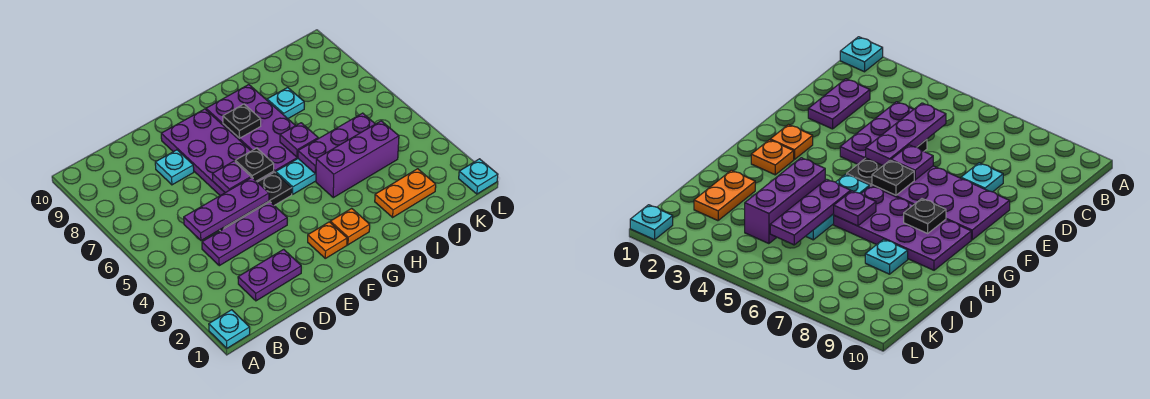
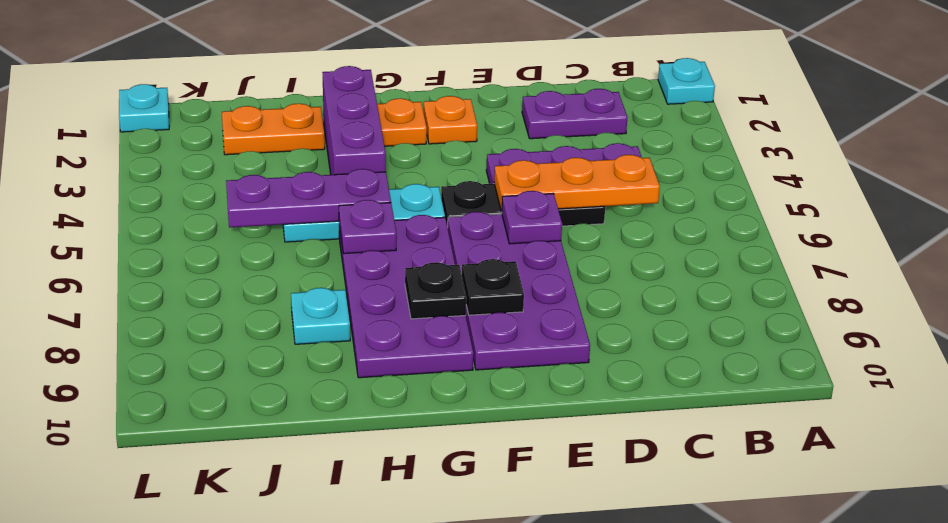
purple plate C5:E5 level 2 -> orange plate C5:E5 level 2
cyan plate D8 level 1 -> none
black plate F6 level 2 -> black plate F8 level 2
purple brick H4:J4 level 1 -> purple brick H2:H4 level 1

